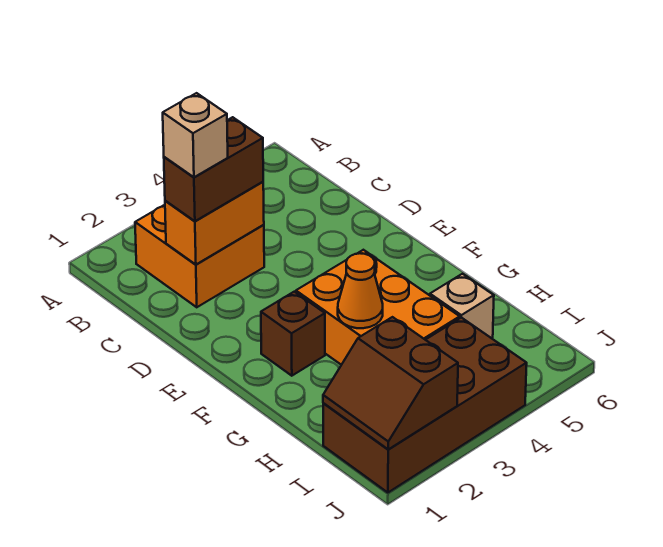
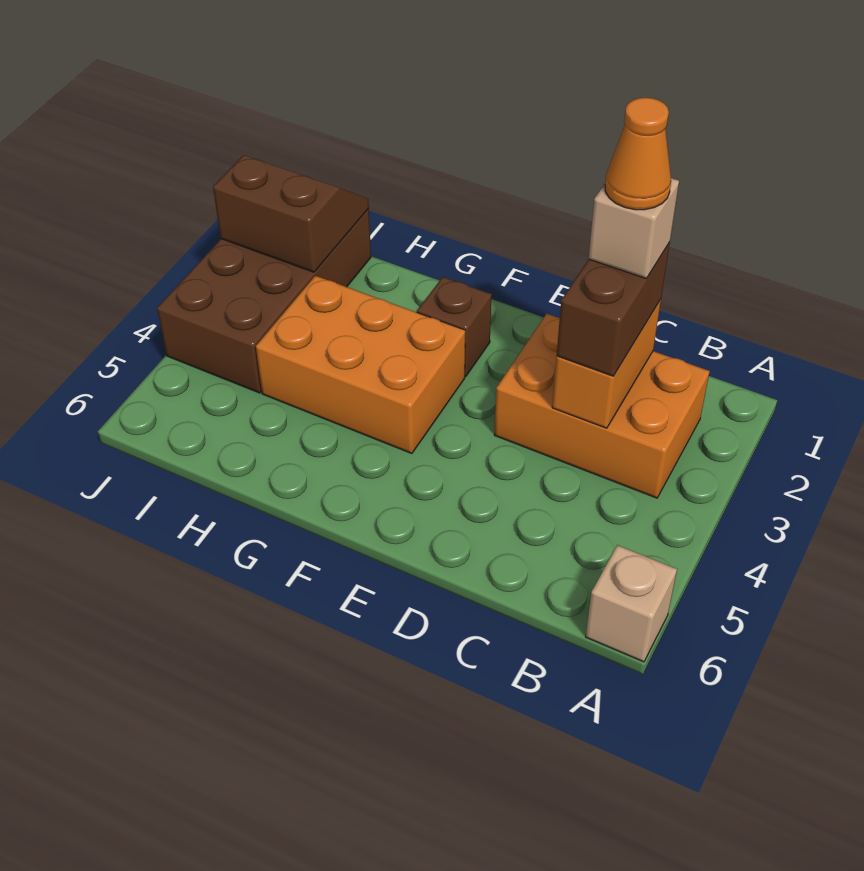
orange brick B2:C3 level 1 -> orange brick B2:D3 level 1
orange cone G3 level 2 -> orange cone C2 level 5
tan brick H5 level 1 -> tan brick A6 level 1

